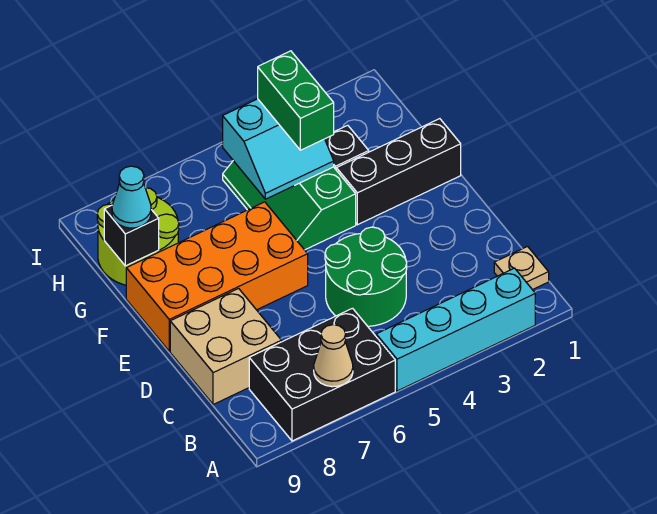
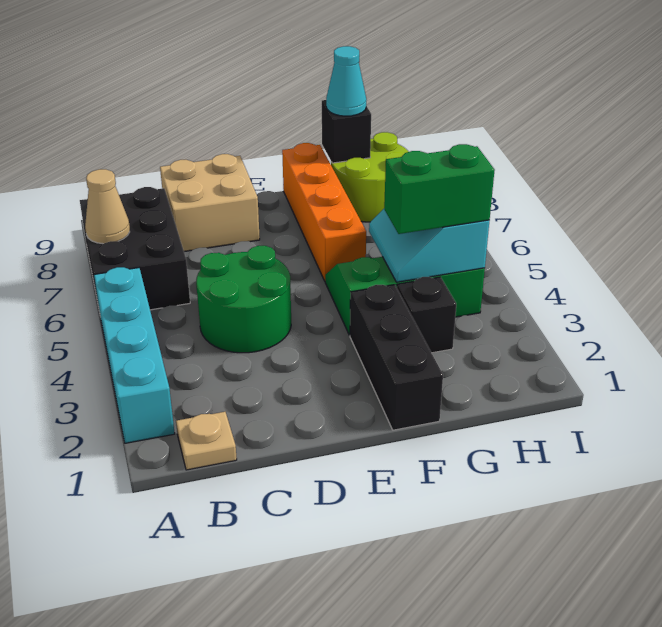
orange brick E6:F9 level 1 -> orange brick F6:F9 level 1

